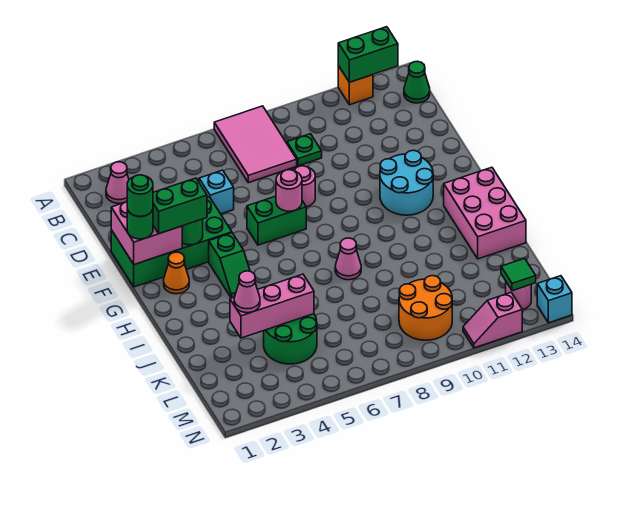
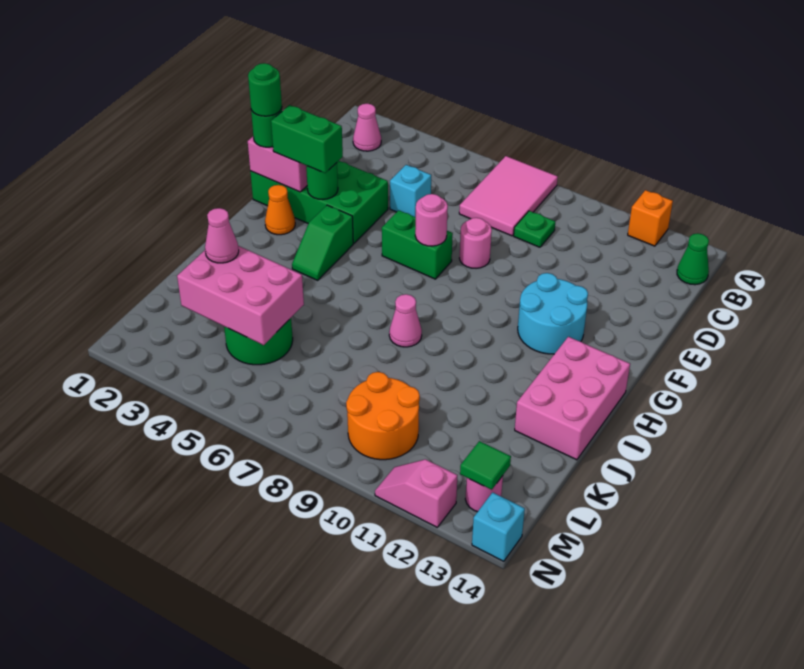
green brick A12:A13 level 2 -> none
pink brick K3:K5 level 2 -> pink brick K3:L5 level 2

